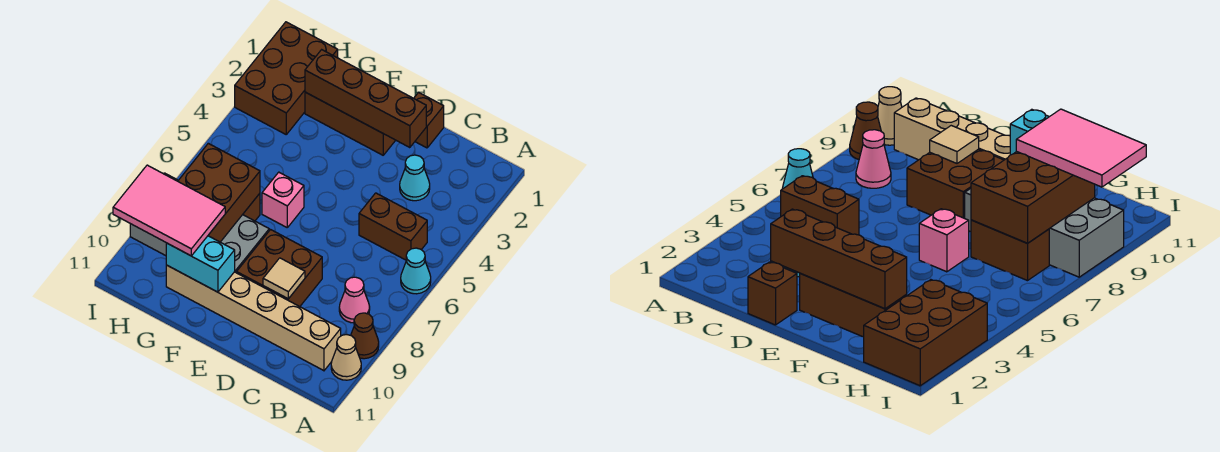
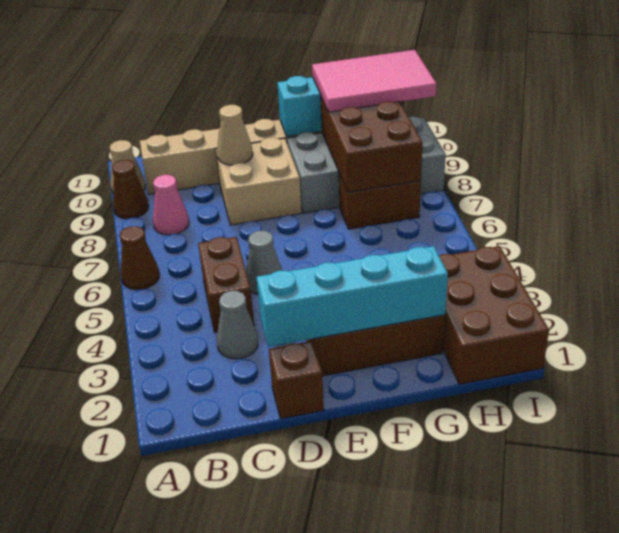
cyan cone A6 level 1 -> brown cone A6 level 1
brown brick B5:C5 level 1 -> brown brick C4:C5 level 1
cyan cone C3 level 1 -> grey cone C3 level 1
brown brick D2:G2 level 2 -> cyan brick D2:G2 level 2
none -> grey cone D5 level 1
brown brick D8:E9 level 1 -> tan brick D8:E9 level 1
tan tile D9 level 2 -> tan cone D9 level 2
pink brick F6 level 1 -> none

